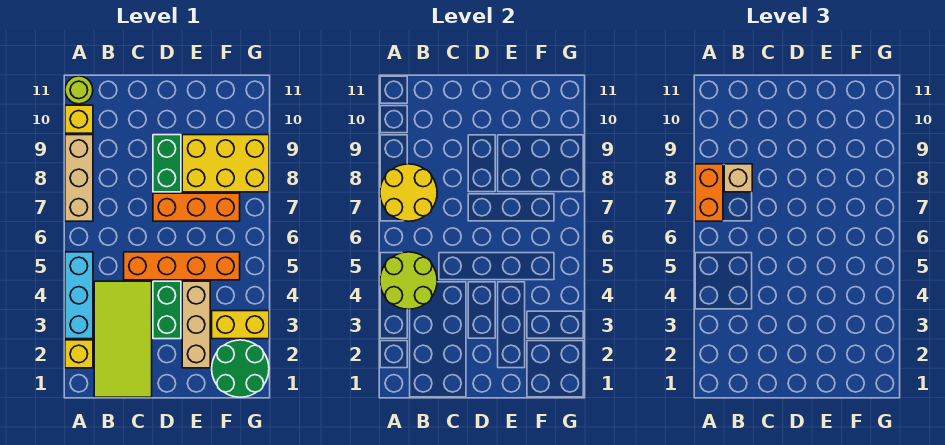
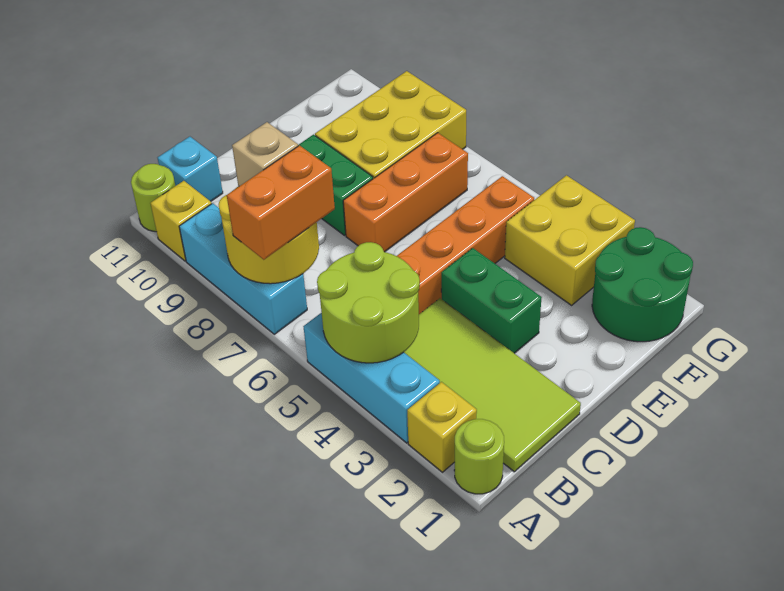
none -> lime round brick A1 level 1
tan brick A7:A9 level 1 -> cyan brick A7:A9 level 1
orange brick A7:A8 level 3 -> orange brick A7:B7 level 3
none -> cyan brick B11 level 1
tan brick E2:E4 level 1 -> none
yellow brick F3:G3 level 1 -> yellow brick F3:G4 level 1

